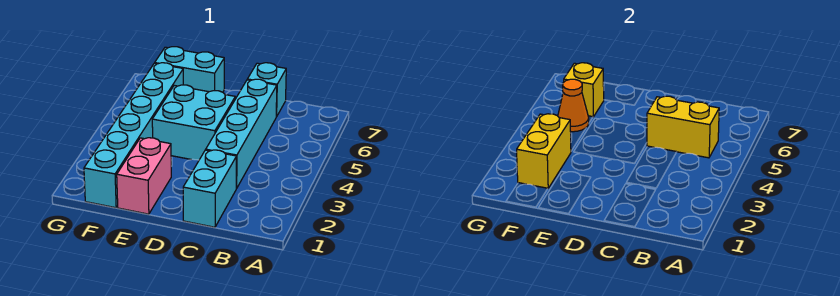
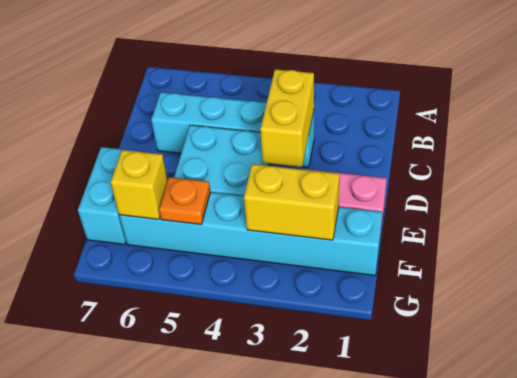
yellow brick B5:C5 level 2 -> yellow brick C3:D3 level 2
cyan brick C1:C2 level 1 -> none
cyan brick C7 level 1 -> none
orange cone F5 level 2 -> orange plate F5 level 2

